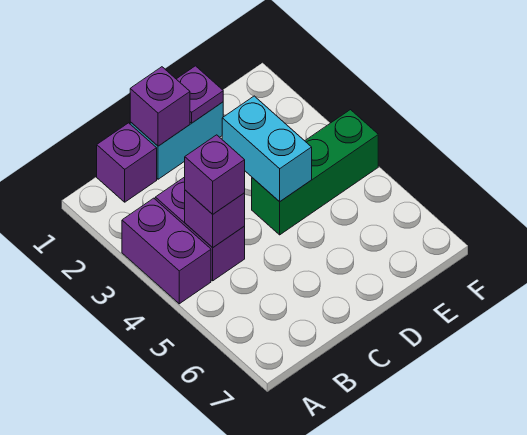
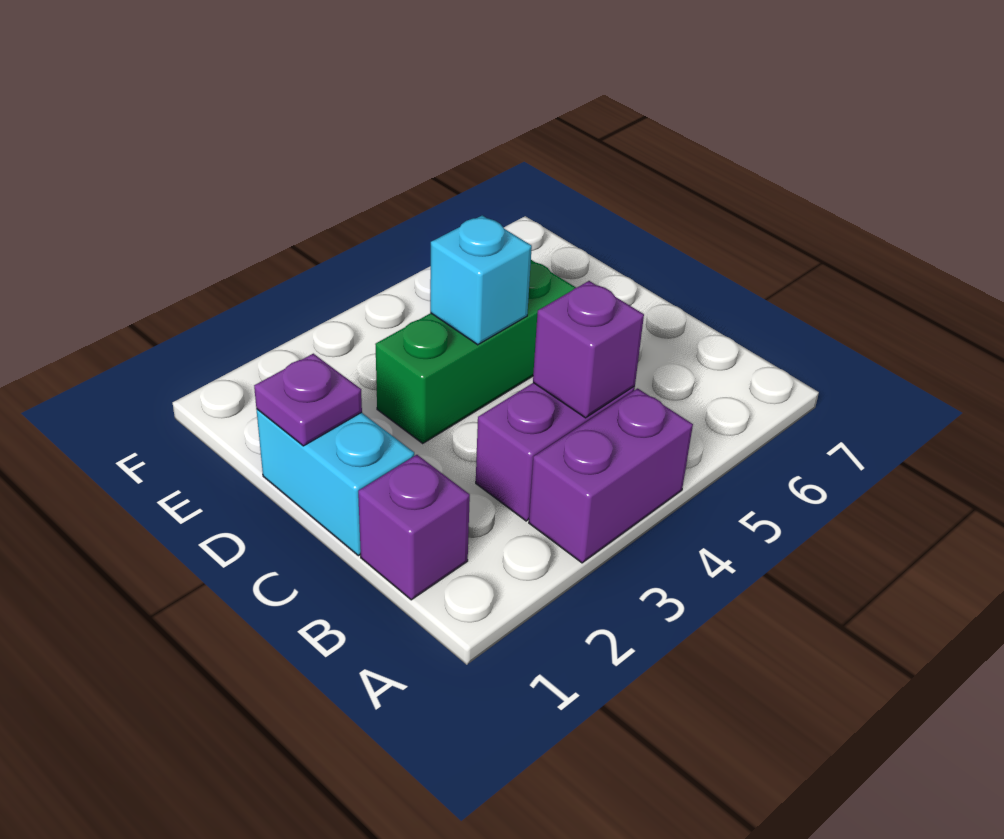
purple brick B4 level 3 -> none
purple brick C1 level 2 -> none
cyan brick D3:D4 level 2 -> cyan brick D4 level 2
green brick D4:F4 level 1 -> green brick D3:D5 level 1

